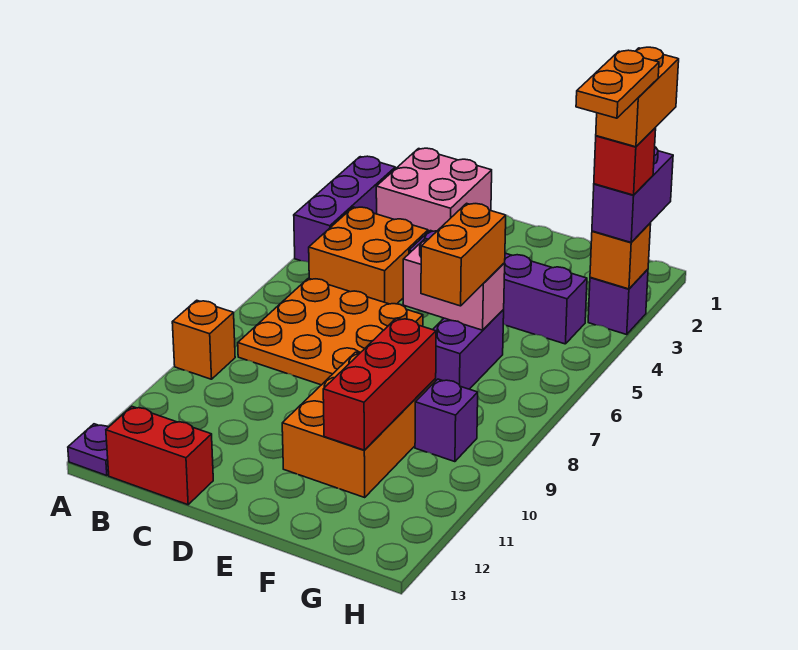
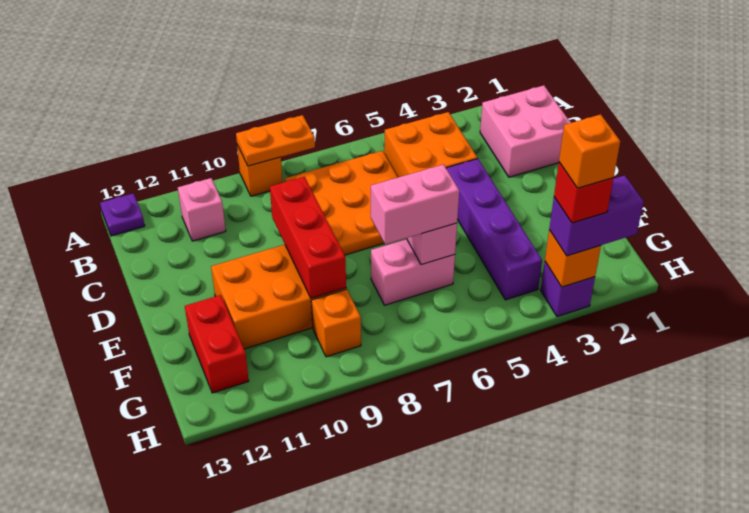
purple brick A2:A4 level 1 -> none
none -> pink brick B11 level 1
red brick B13:C13 level 1 -> red brick F12:G12 level 1
purple brick F6:F7 level 1 -> pink brick F6:F7 level 1
orange brick F6:F7 level 3 -> pink brick F6:F7 level 3
red brick F9:F11 level 2 -> red brick D9:F9 level 2
purple brick G9 level 1 -> orange brick G9 level 1
orange brick H2:H3 level 5 -> orange brick H3 level 5
orange plate H3:H4 level 6 -> orange plate A8:A9 level 2

